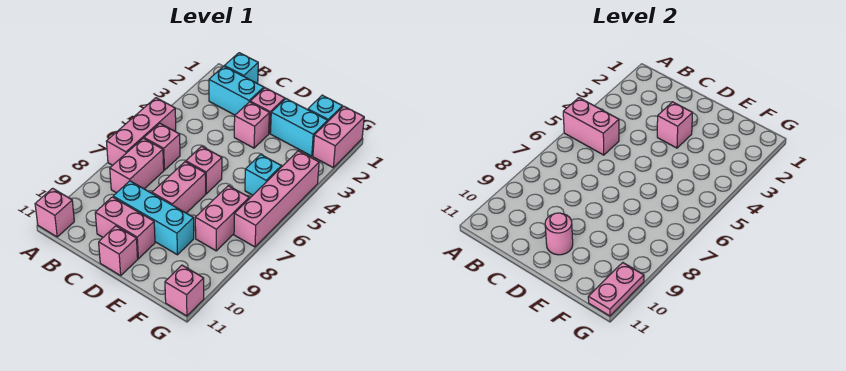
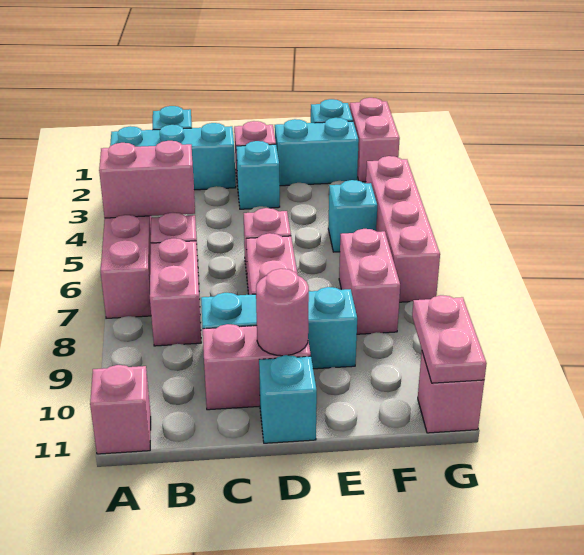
cyan brick B2:C2 level 1 -> cyan brick A2:C2 level 1
pink brick D3 level 1 -> cyan brick D3 level 1
pink brick D3 level 2 -> none
pink brick D11 level 1 -> cyan brick D11 level 1

